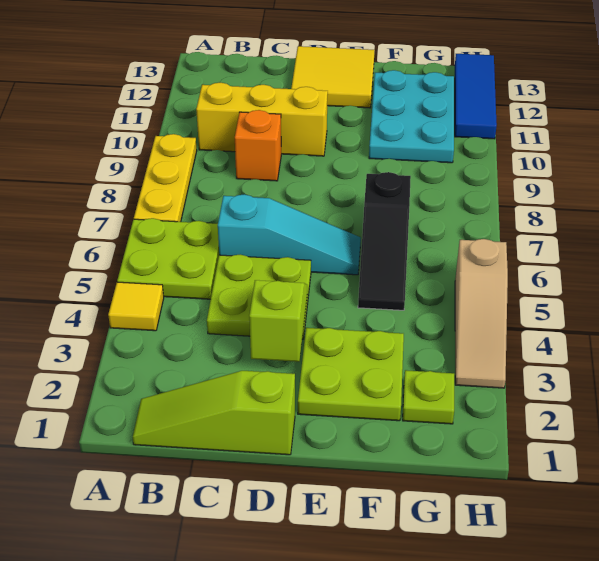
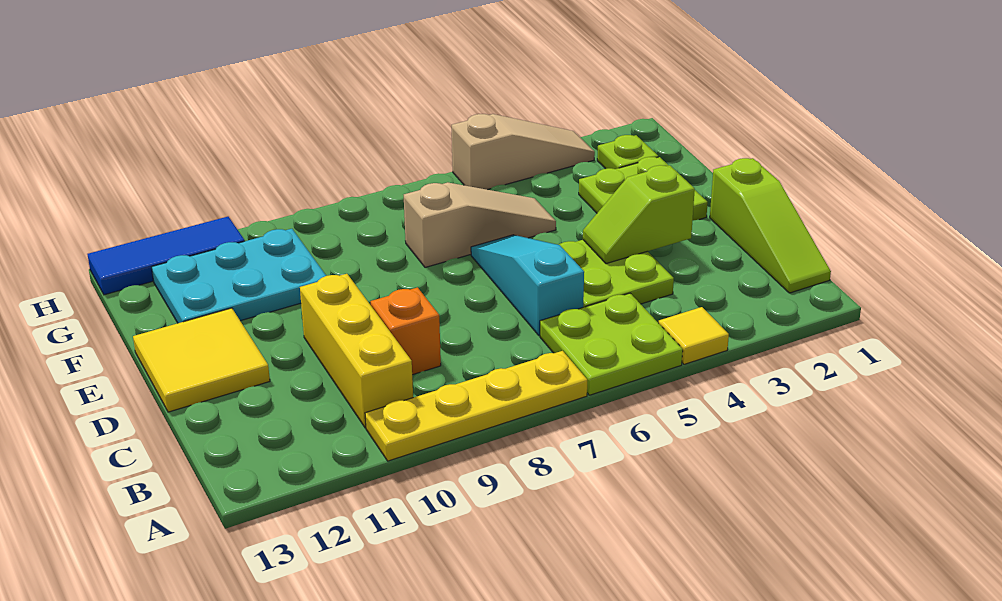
yellow plate A7:A9 level 1 -> yellow plate A7:A10 level 1
black slope F5:F7 level 1 top 7 -> tan slope F5:F7 level 1 top 7

